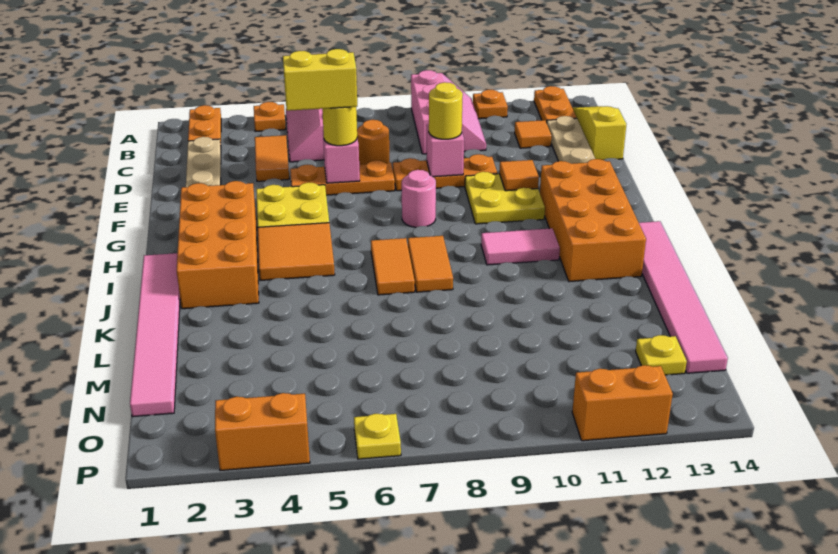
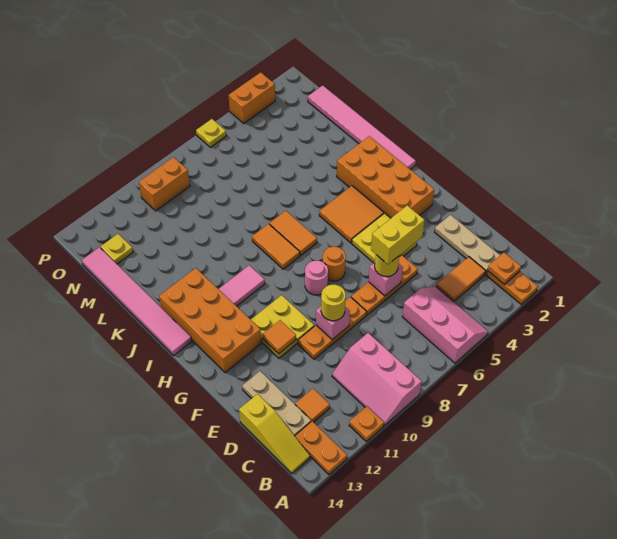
orange plate A4 level 1 -> orange plate B2 level 2
orange tile C4:D4 level 1 -> orange tile C3:C4 level 1
orange round brick D7 level 1 -> orange round brick G7 level 1
orange brick P11:P12 level 1 -> orange brick O9:O10 level 1

